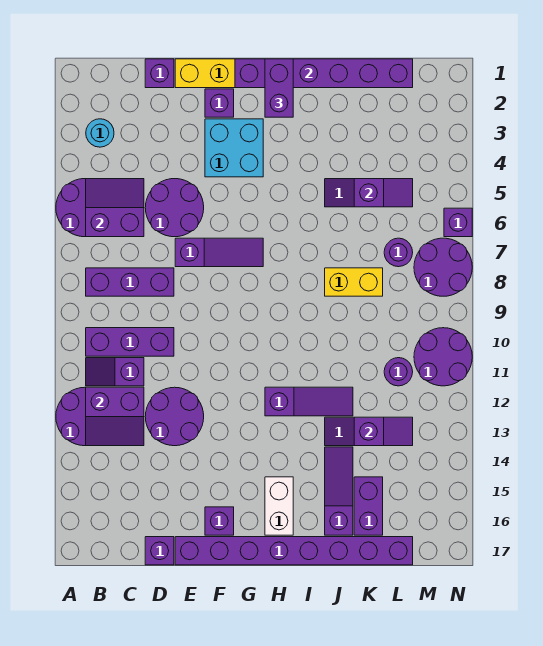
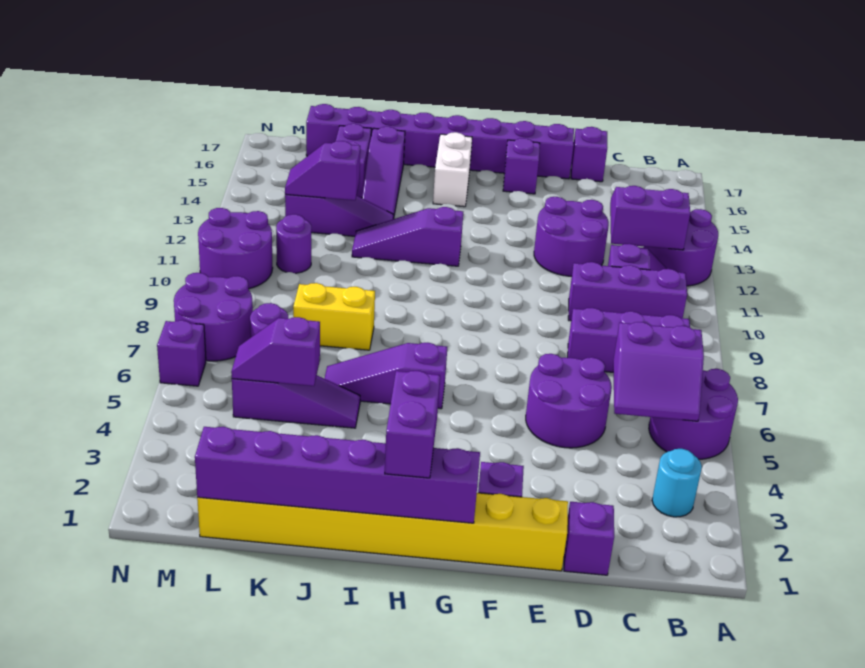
purple slope E7:G7 level 1 top E -> purple slope H6:J6 level 1 top H
cyan brick F3:G4 level 1 -> none

